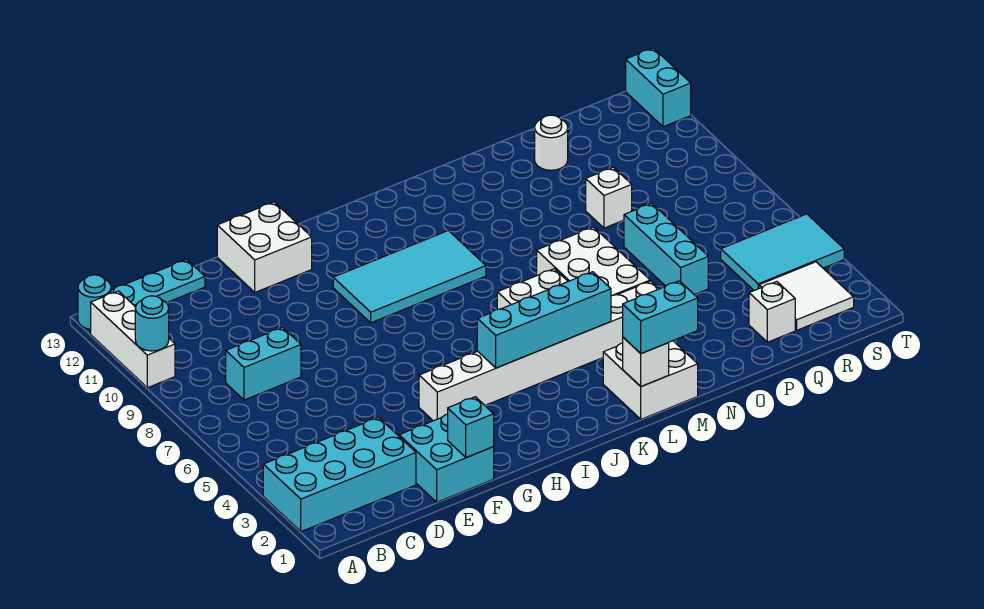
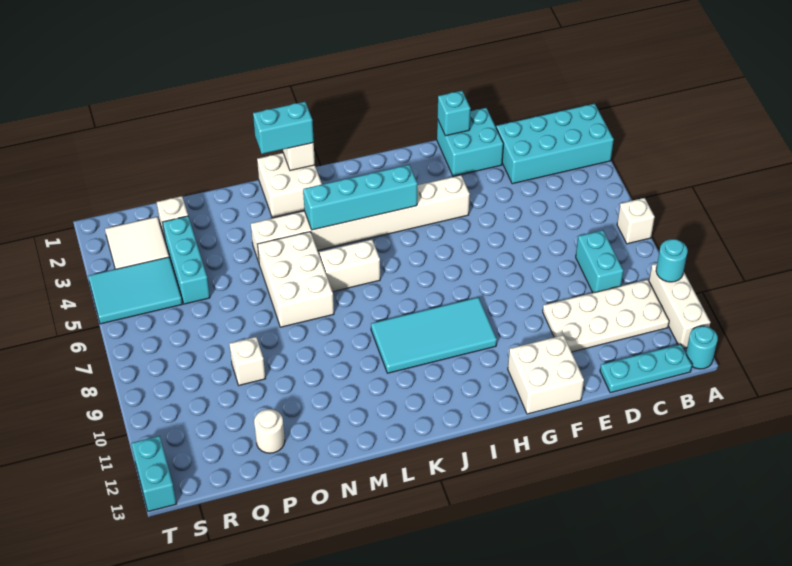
none -> white brick A7 level 1
none -> white plate B10:E11 level 1
cyan brick C8:D8 level 1 -> cyan brick C8:C9 level 1
cyan brick P5:P7 level 1 -> cyan brick Q3:Q5 level 1

